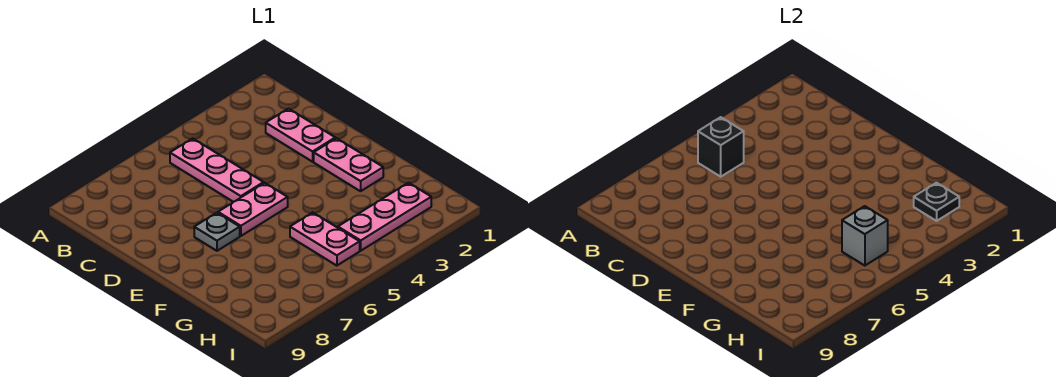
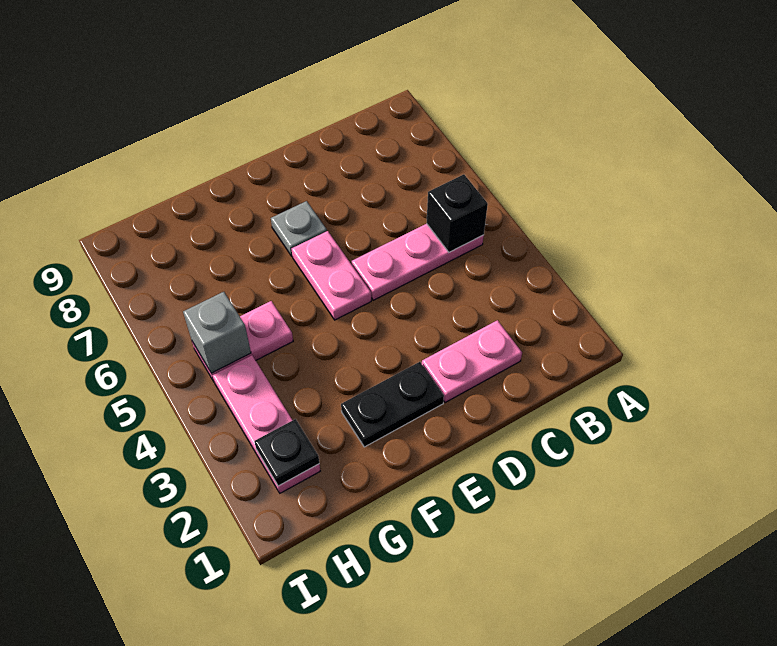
pink plate E2:F2 level 1 -> black plate E2:F2 level 1

